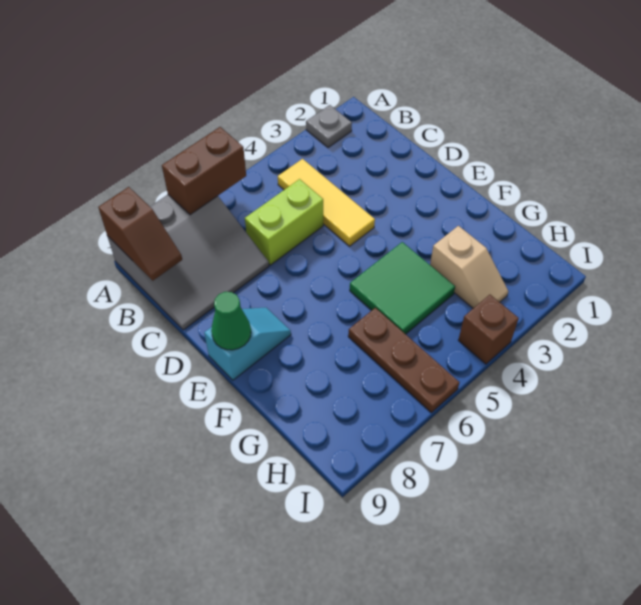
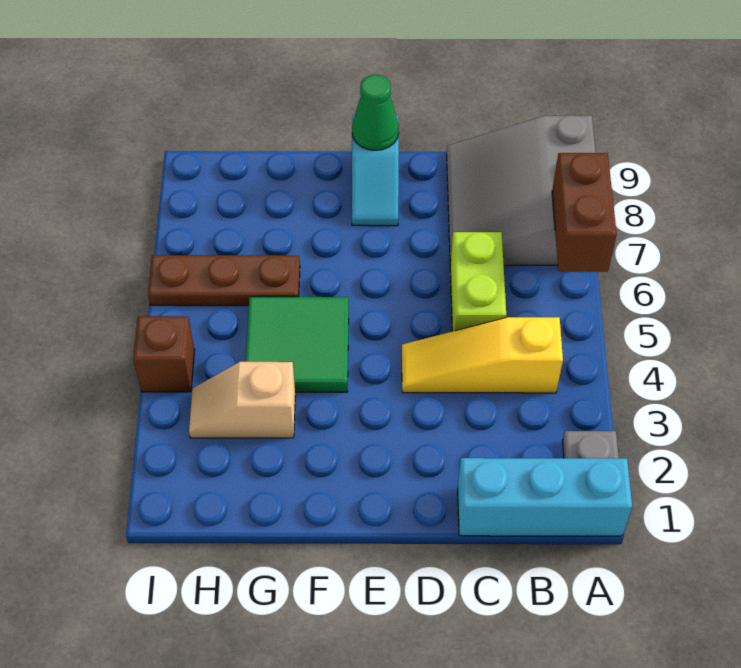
none -> cyan brick A1:C1 level 1
brown slope A9:B9 level 2 top A -> none
yellow tile B4:D4 level 1 -> yellow slope B4:D4 level 1 top B

